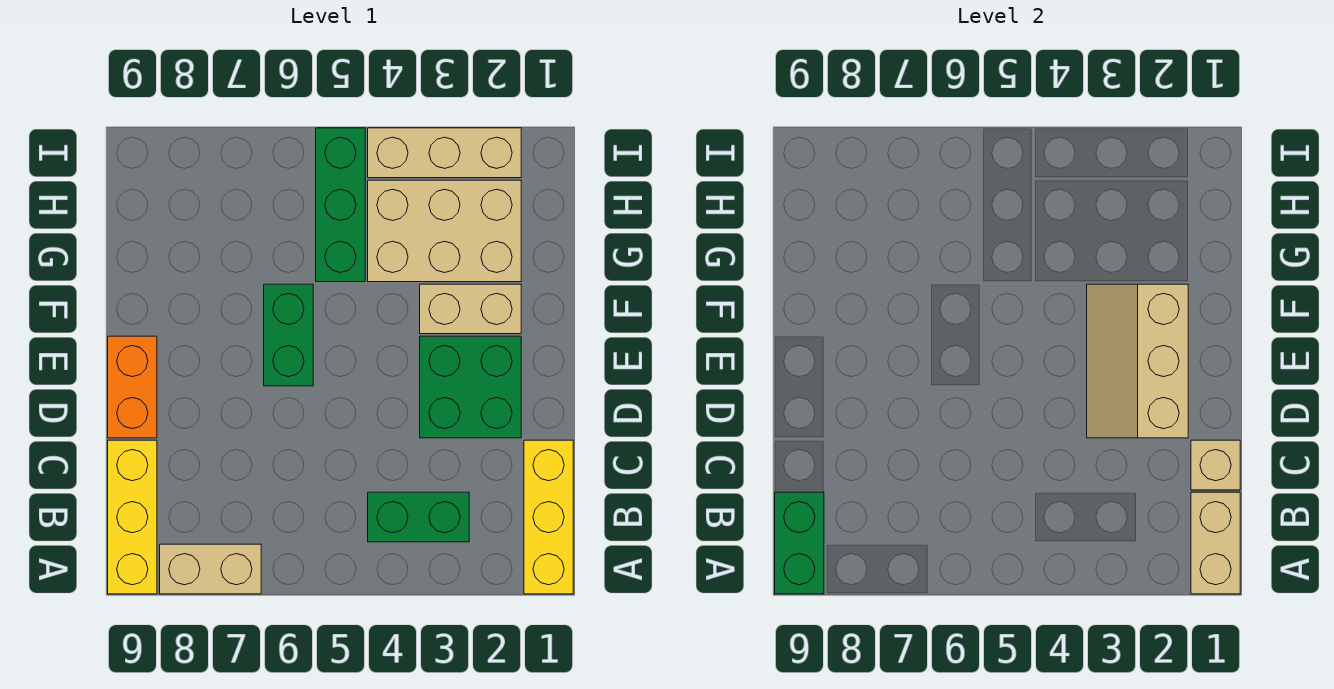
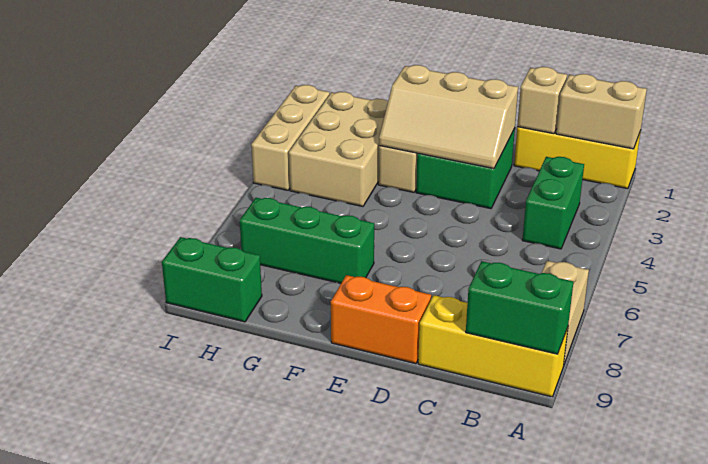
green brick E6:F6 level 1 -> green brick H9:I9 level 1
green brick G5:I5 level 1 -> green brick F7:H7 level 1

